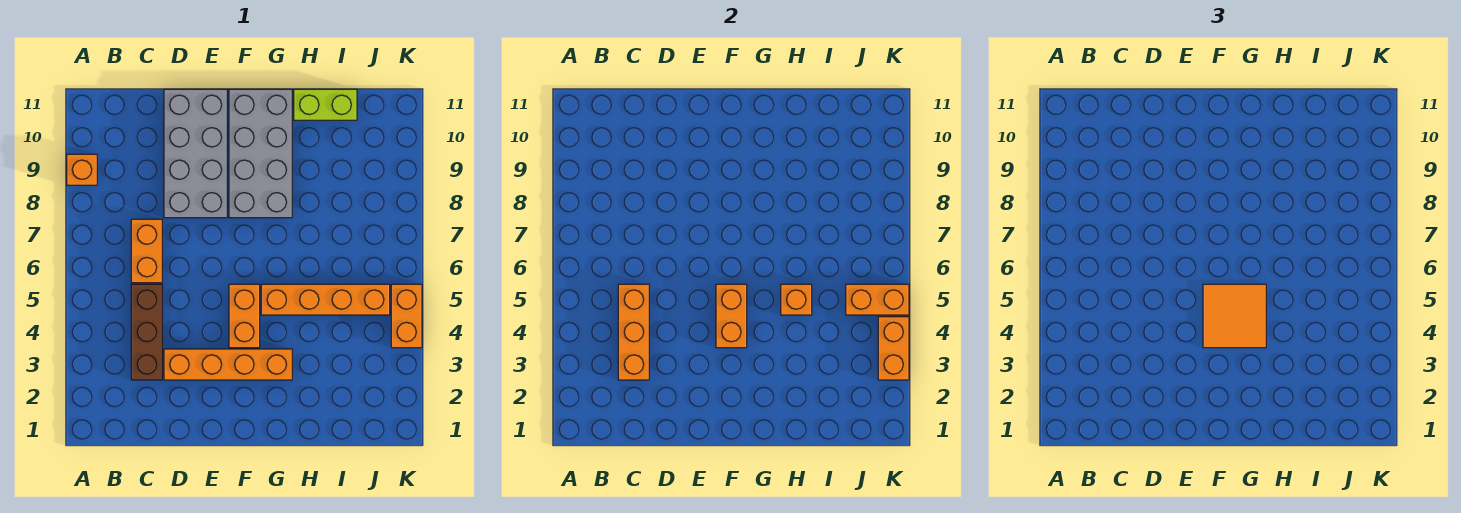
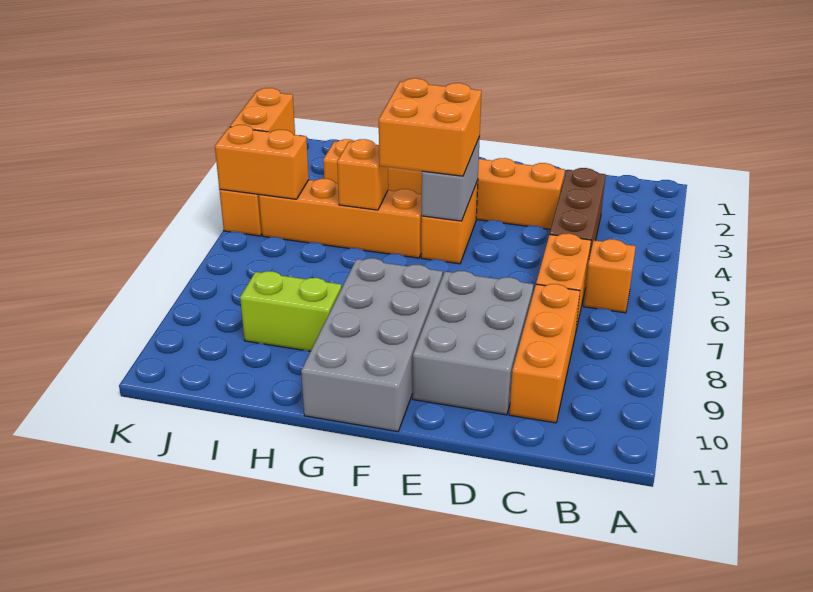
orange brick A9 level 1 -> orange brick B6 level 1
orange brick C3:C5 level 2 -> orange brick C8:C10 level 1
orange brick D3:G3 level 1 -> orange brick D3:I3 level 1
grey brick D8:E11 level 1 -> grey brick D8:E10 level 1
orange brick F4:F5 level 2 -> grey brick F4:F5 level 2
orange tile F4:G5 level 3 -> orange brick F4:G5 level 3
lime brick H11:I11 level 1 -> lime brick H9:I9 level 1

